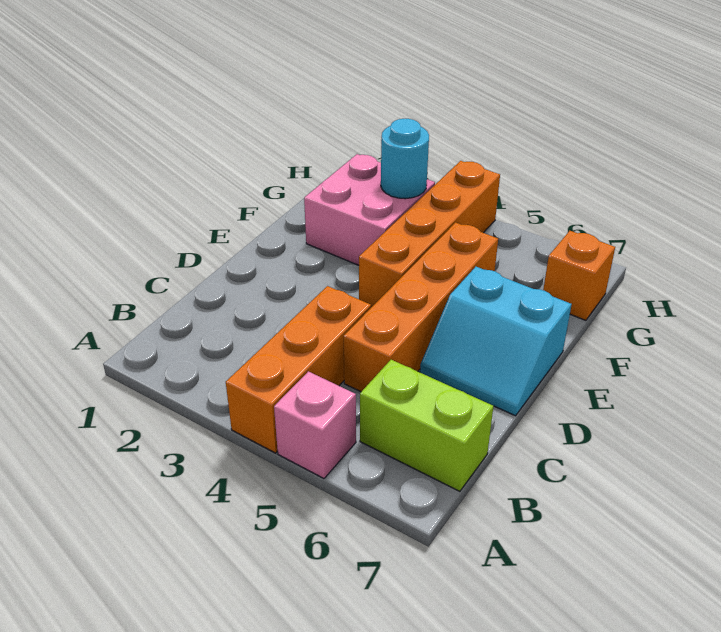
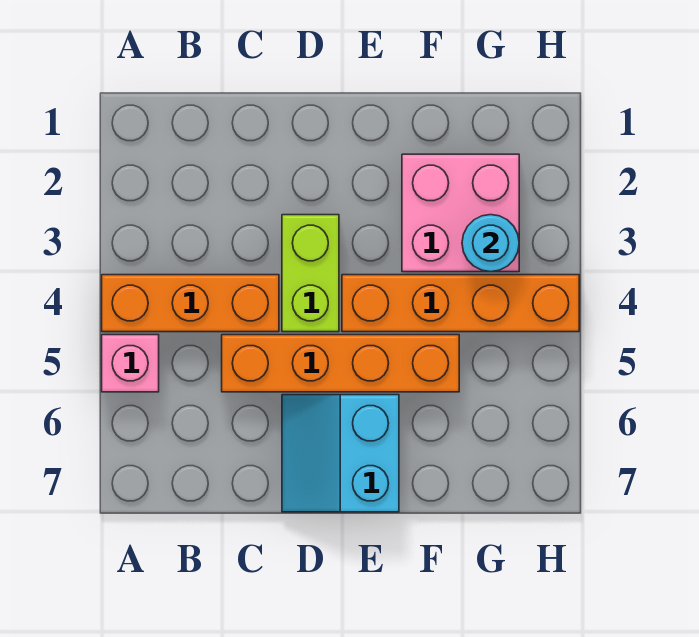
lime brick B6:B7 level 1 -> lime brick D3:D4 level 1
orange brick G7 level 1 -> none

